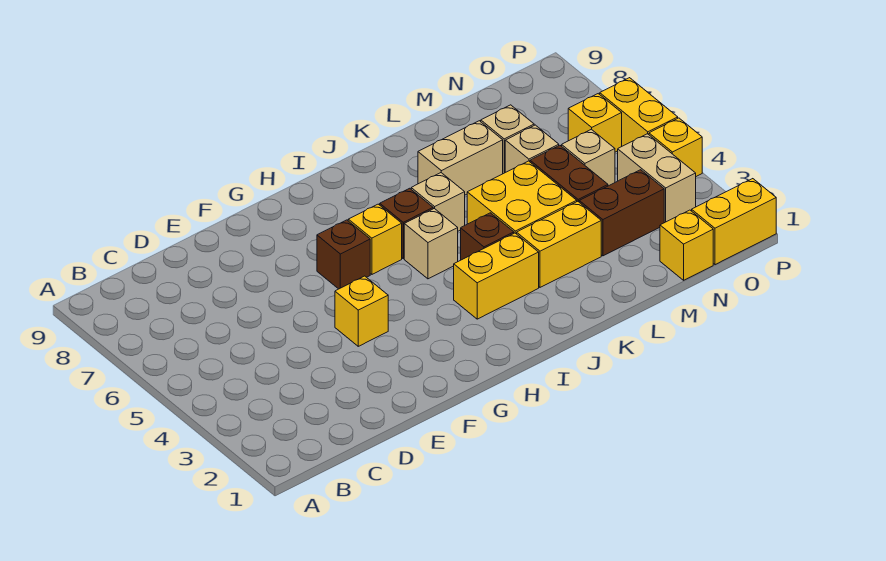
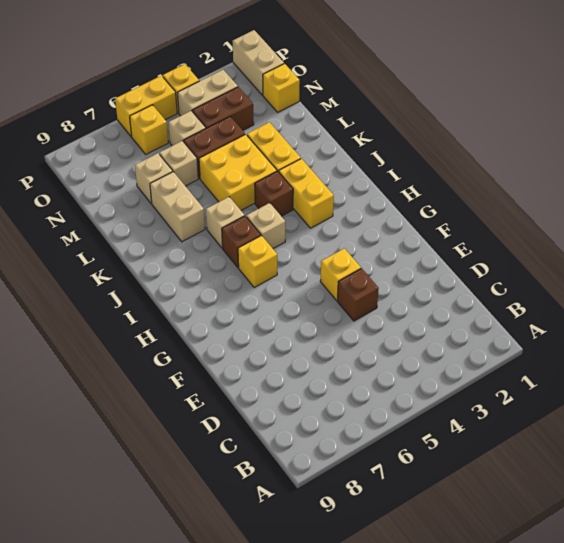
brown brick G6 level 1 -> brown brick E4 level 1
brown brick M3:N3 level 1 -> brown brick N3:N4 level 1
yellow brick O1:P1 level 1 -> tan brick O1:P1 level 1

